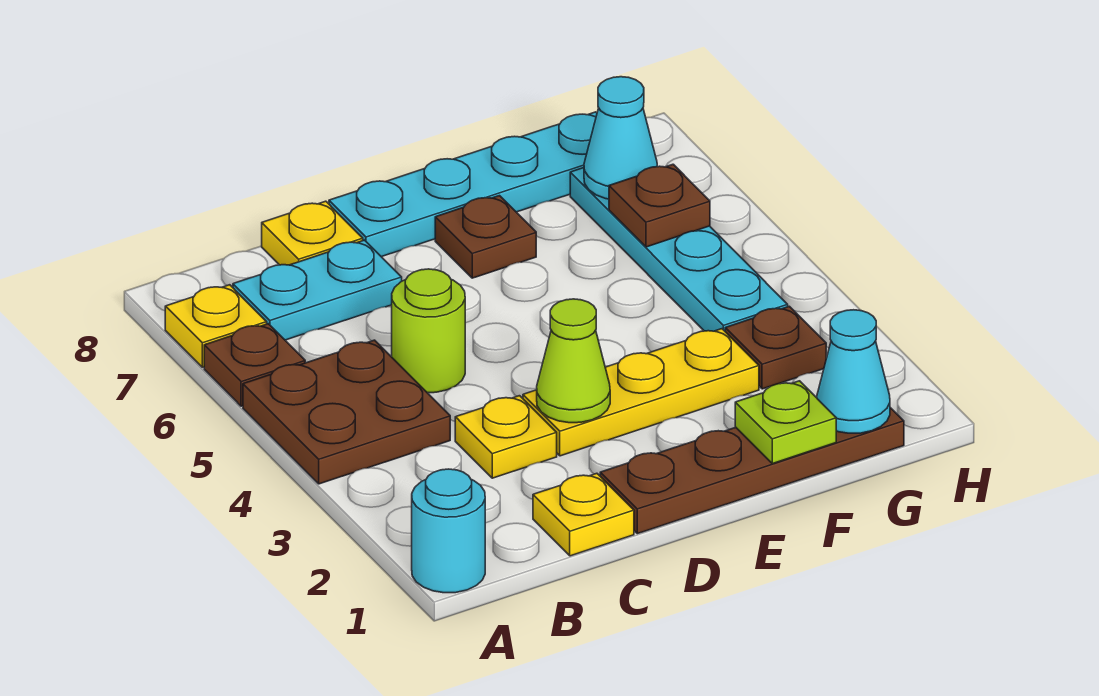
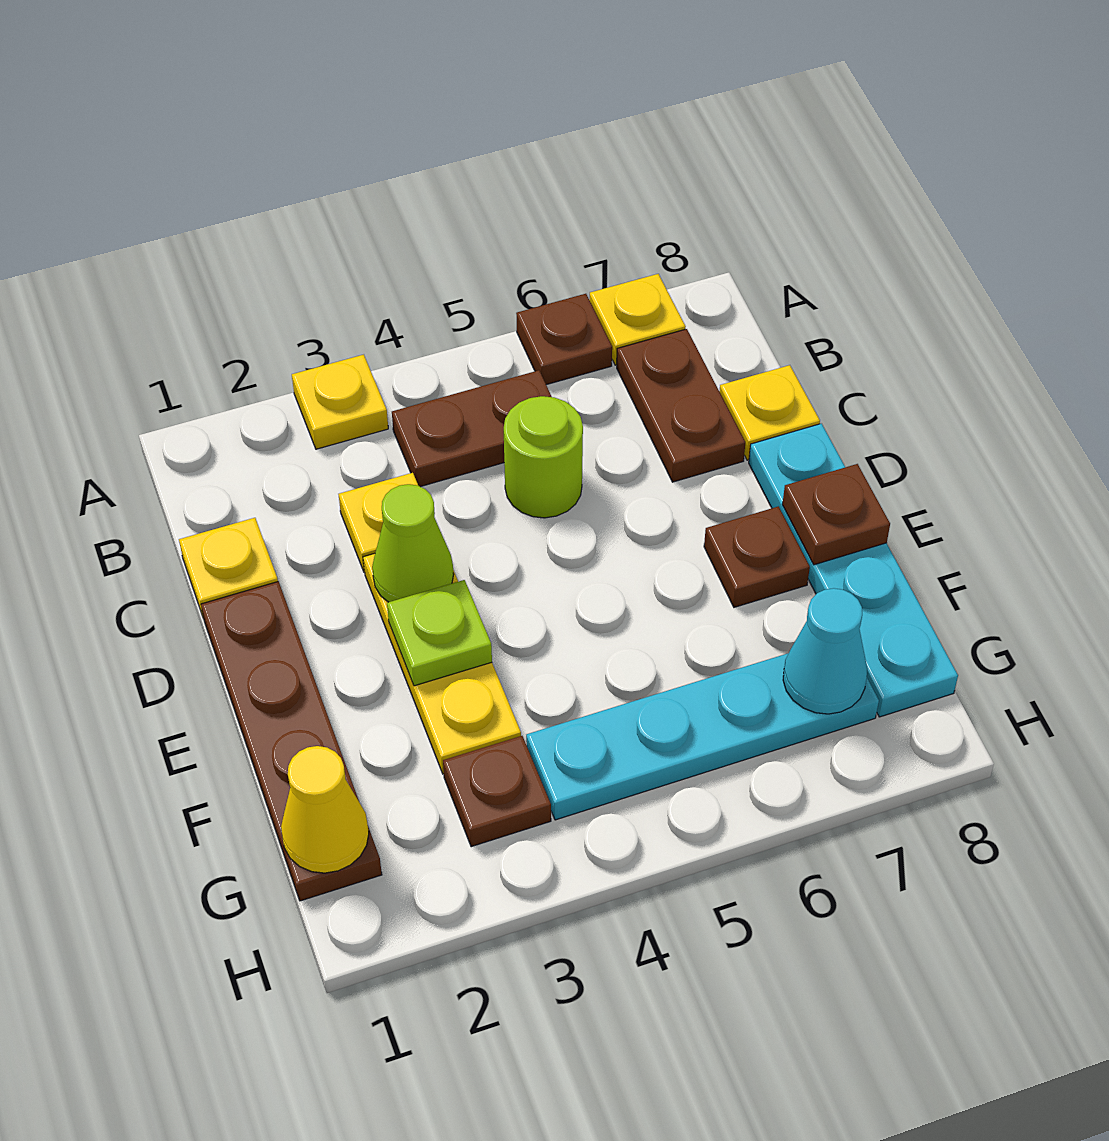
cyan round brick A1 level 1 -> none
none -> yellow plate A3 level 1
brown plate A4:B5 level 1 -> brown plate B4:B5 level 1
cyan plate B7:C7 level 1 -> brown plate B7:C7 level 1
lime plate F1 level 2 -> lime plate E3 level 2
cyan cone G1 level 2 -> yellow cone G1 level 2
brown plate G6 level 2 -> brown plate E8 level 2

